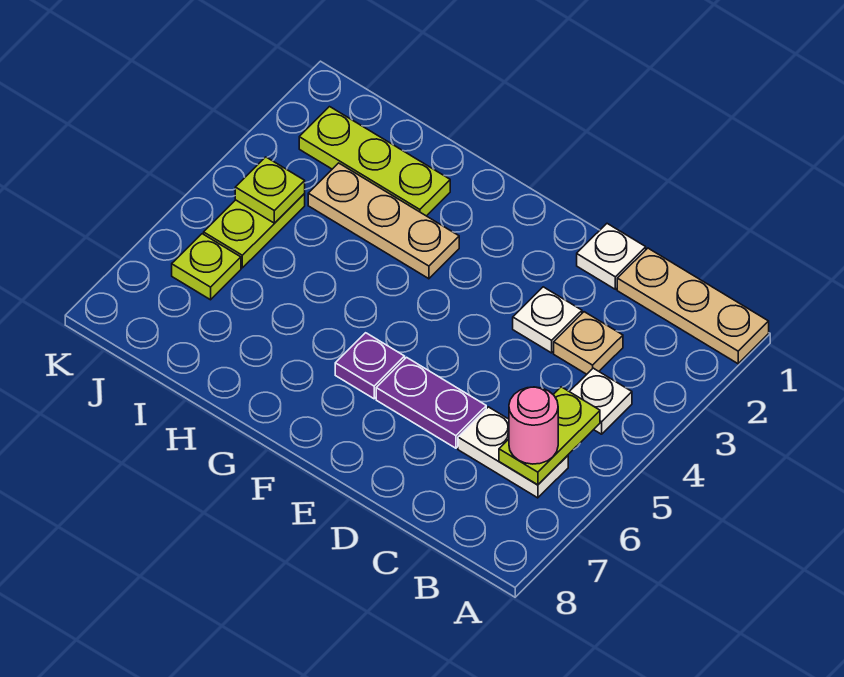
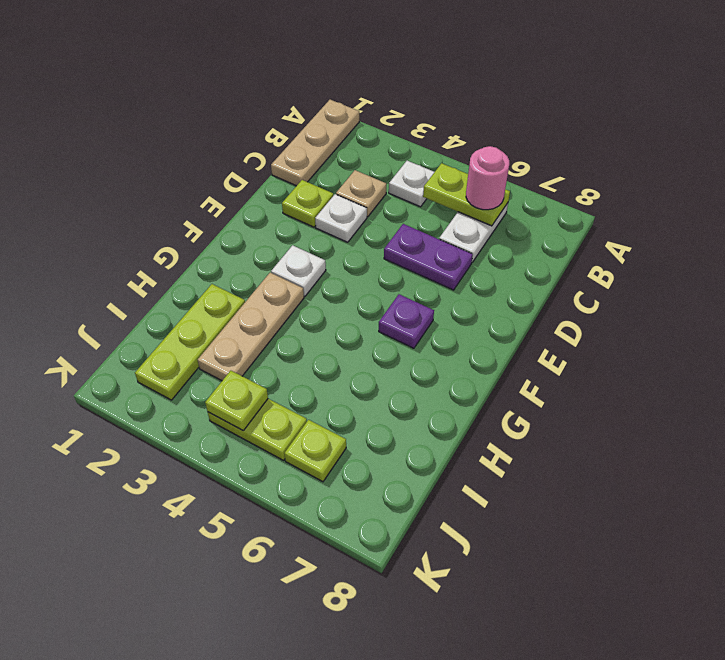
white plate D1 level 1 -> white plate F3 level 1
none -> lime plate D2 level 1
purple plate D6:E6 level 1 -> purple plate D5:D6 level 1

